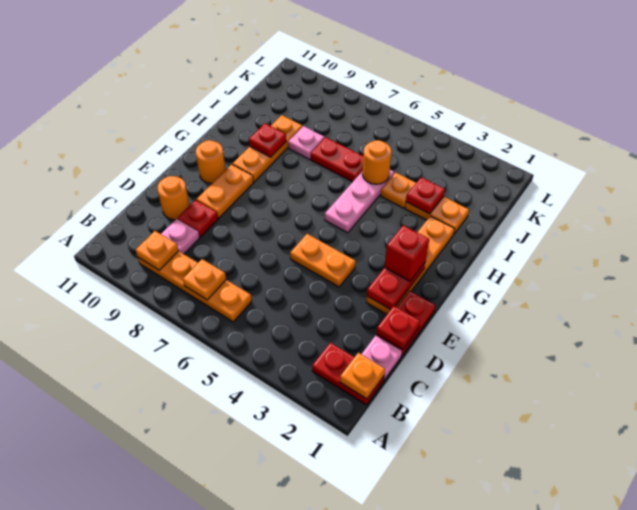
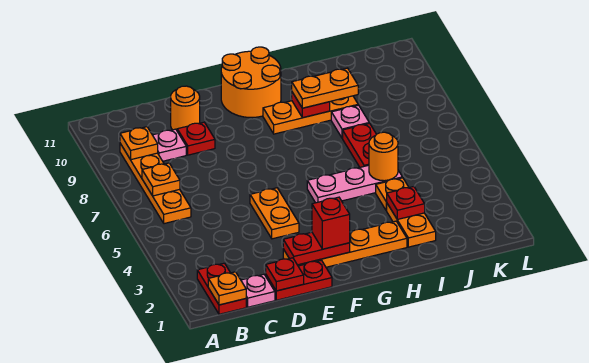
orange plate E9:F9 level 1 -> orange plate H9:I9 level 3
orange round brick F10 level 1 -> orange round brick F10:G11 level 1

